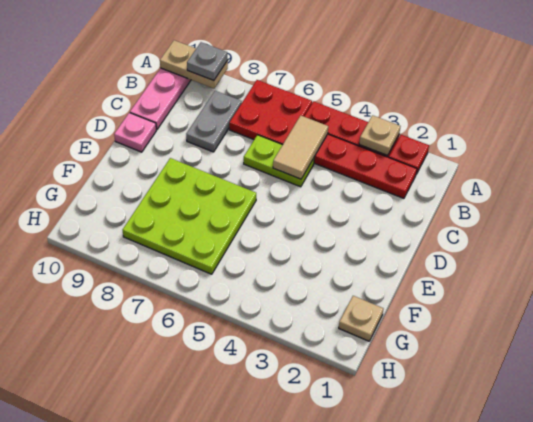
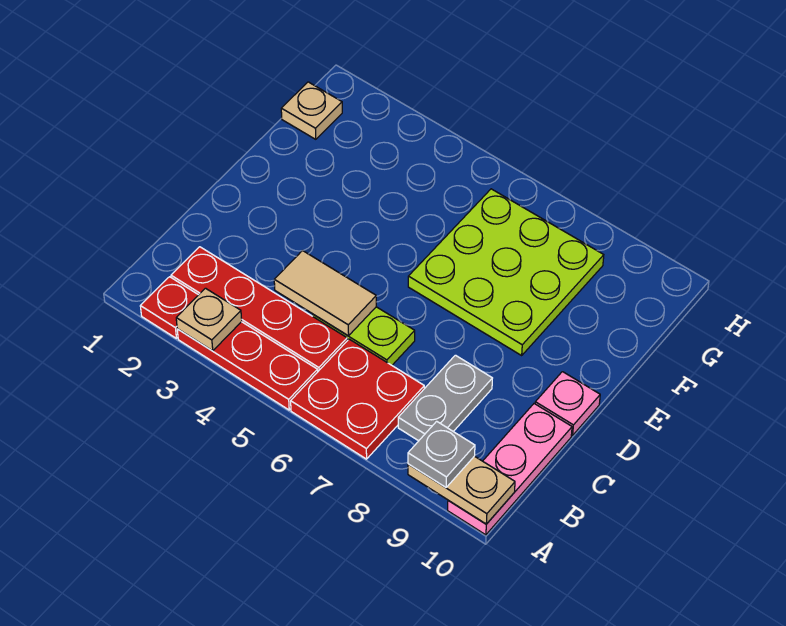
tan tile B5:C5 level 2 -> tan tile C4:C5 level 2

